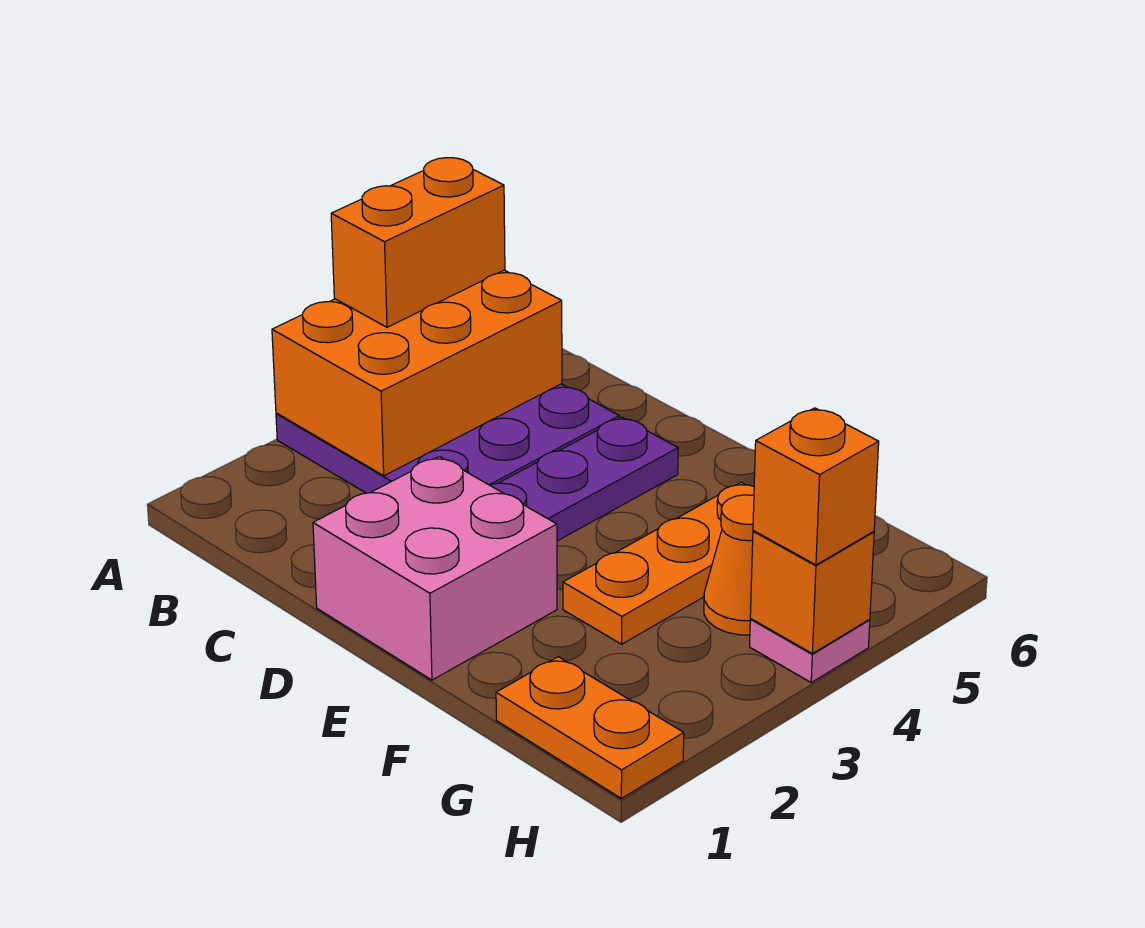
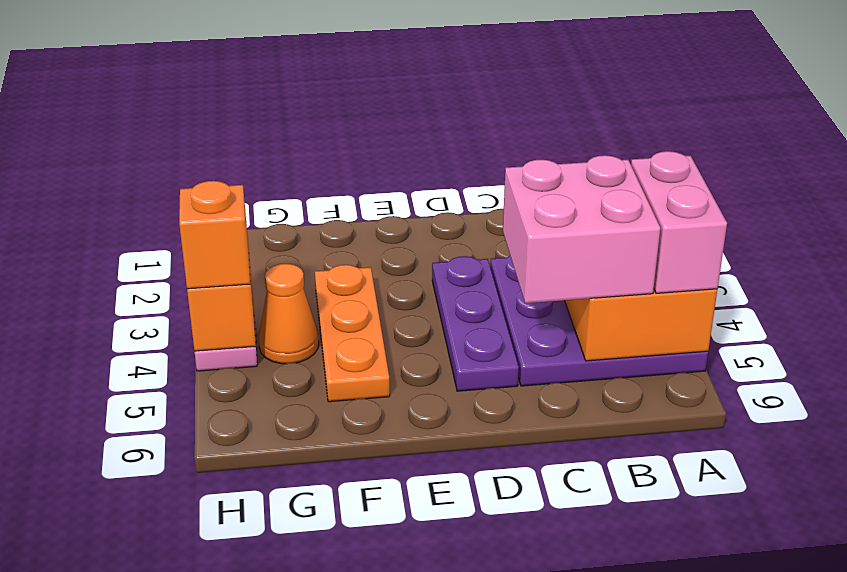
orange brick A4:A5 level 3 -> pink brick A4:A5 level 3
pink brick D1:E2 level 1 -> pink brick B4:C5 level 3
orange plate G1:H1 level 1 -> none

